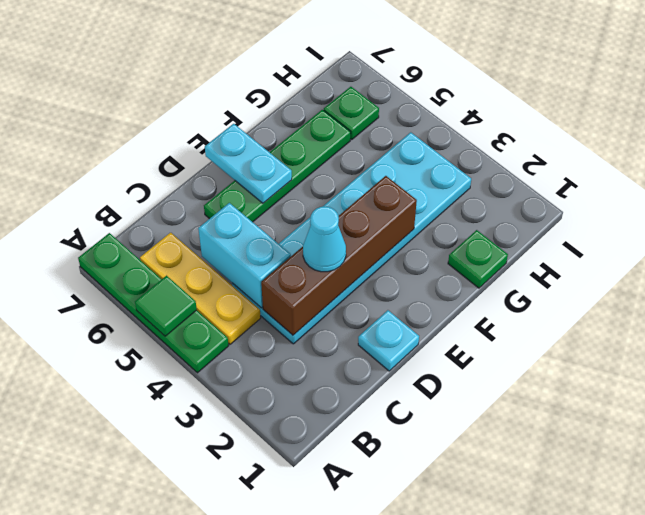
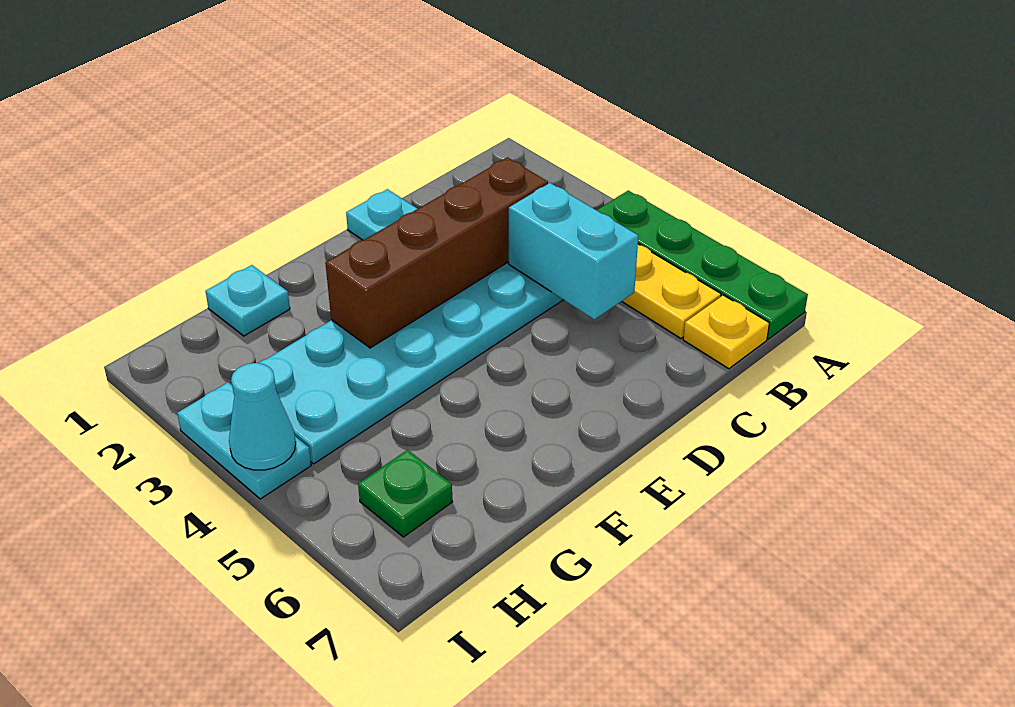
green tile A5 level 2 -> none
none -> yellow plate B7 level 1
cyan cone D3 level 3 -> cyan cone I4 level 2
green plate D6:G6 level 1 -> none
cyan plate E6:E7 level 2 -> cyan plate I3:I4 level 1
green plate G1 level 1 -> cyan plate G1 level 1

